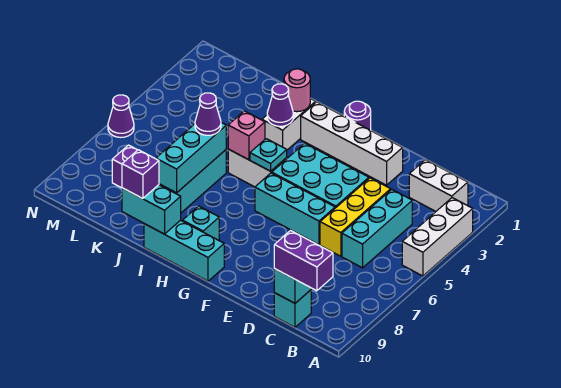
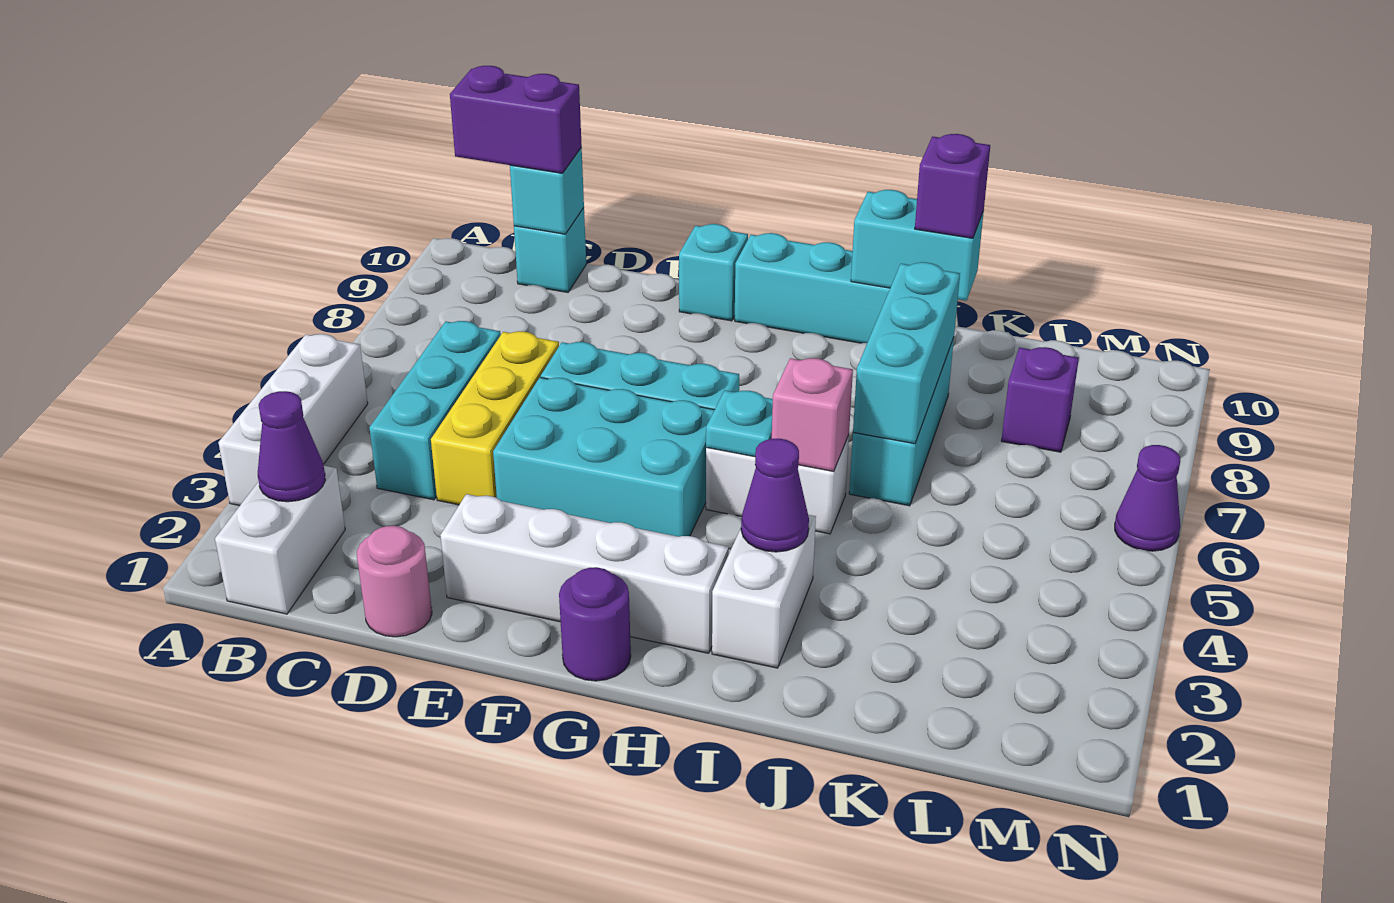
white brick B2:C2 level 1 -> white brick B1:B2 level 1
cyan brick H9 level 1 -> cyan brick F10 level 1
pink round brick I2 level 2 -> pink round brick D1 level 1
purple cone J6 level 3 -> purple cone B2 level 2

